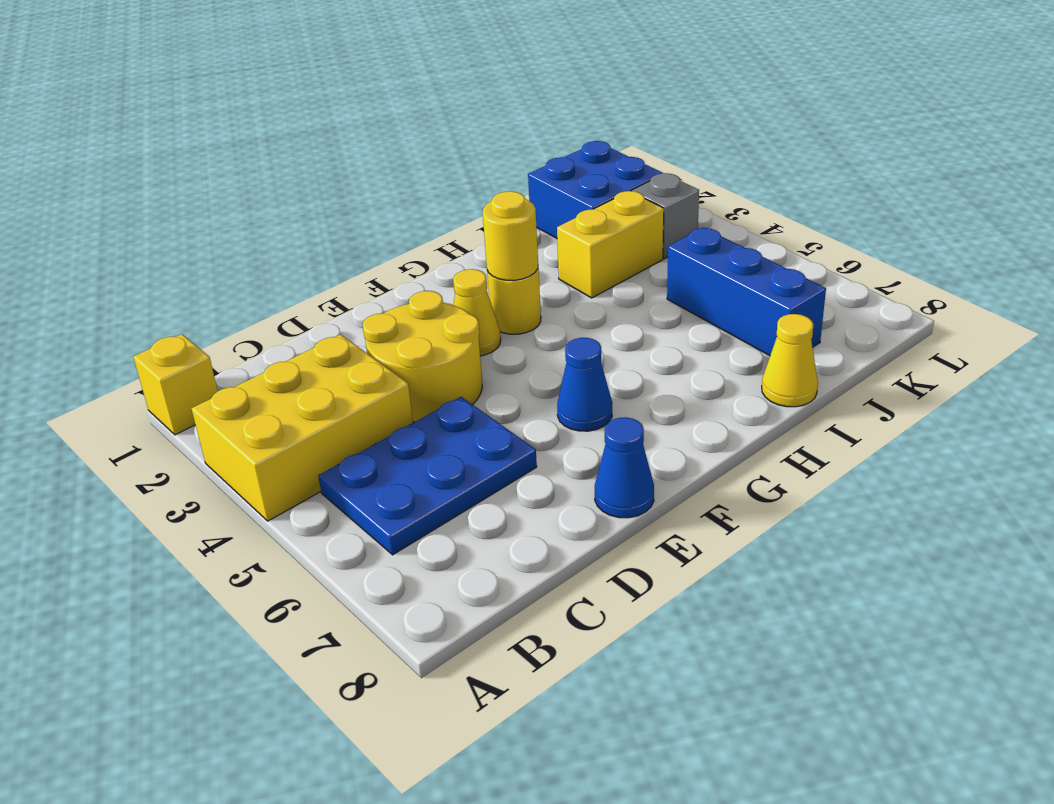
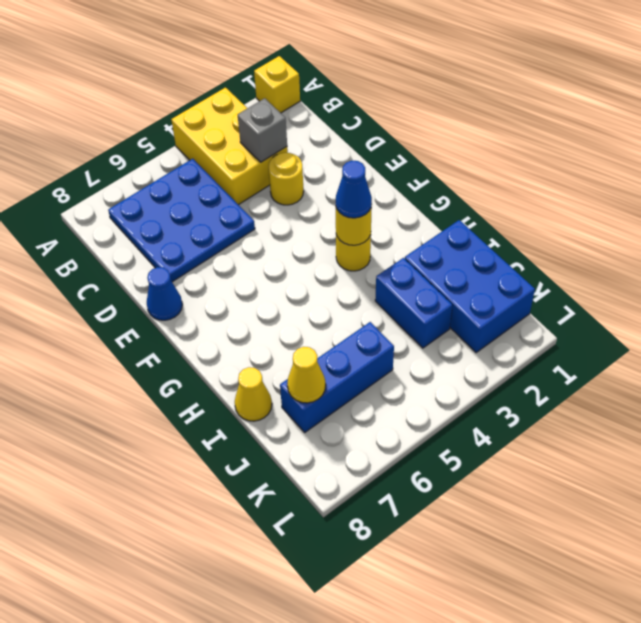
blue plate B5:D6 level 1 -> blue plate B5:D7 level 1
yellow round brick D3:E4 level 1 -> yellow round brick D3 level 1
yellow cone F3 level 1 -> yellow cone J7 level 2
blue cone F6 level 1 -> blue cone G3 level 3
yellow brick I3:J3 level 1 -> blue brick I3:J3 level 1
blue brick J1:K2 level 1 -> blue brick I1:K2 level 1
grey brick K3 level 1 -> grey brick C3 level 2

